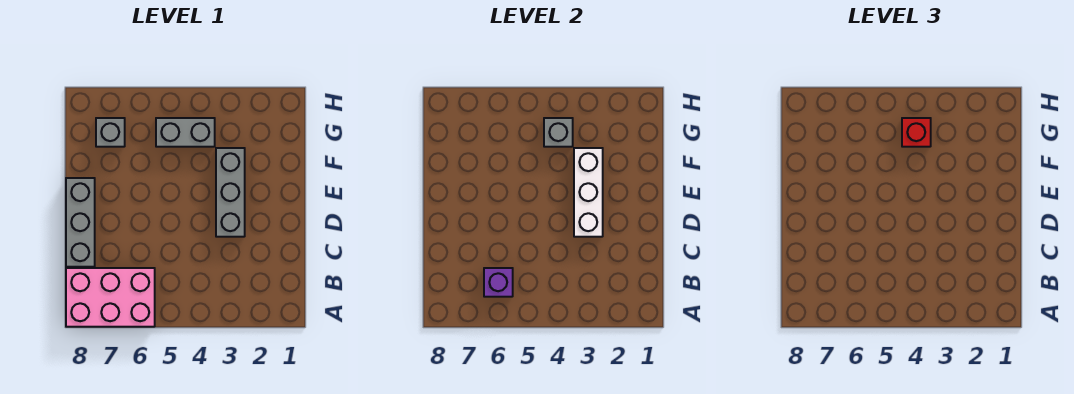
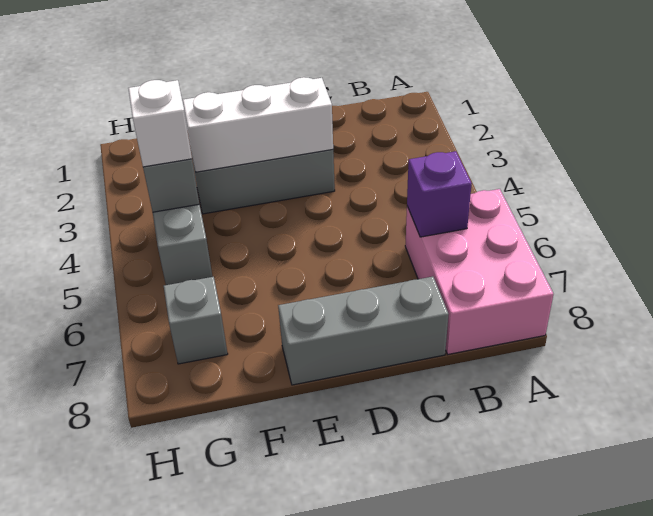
red brick G4 level 3 -> white brick G4 level 3

